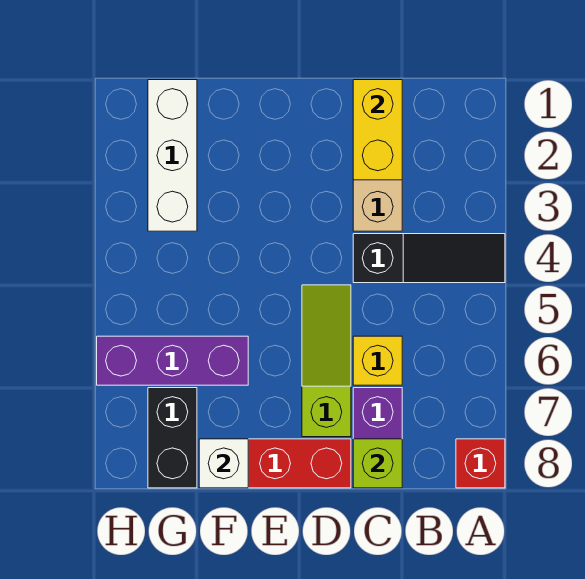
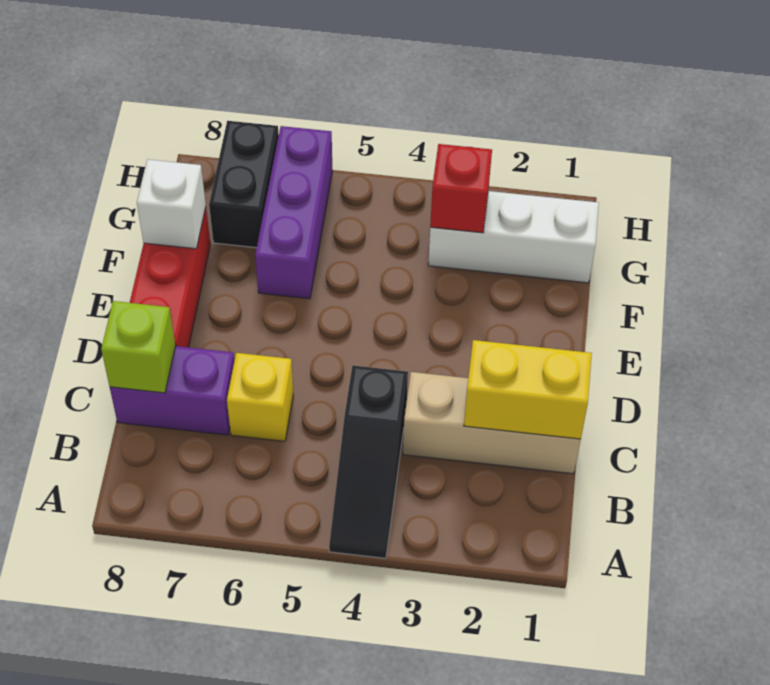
red brick A8 level 1 -> red brick G3 level 2
lime slope D5:D7 level 1 top 7 -> none
black brick G7:G8 level 1 -> black brick G7:H7 level 1

